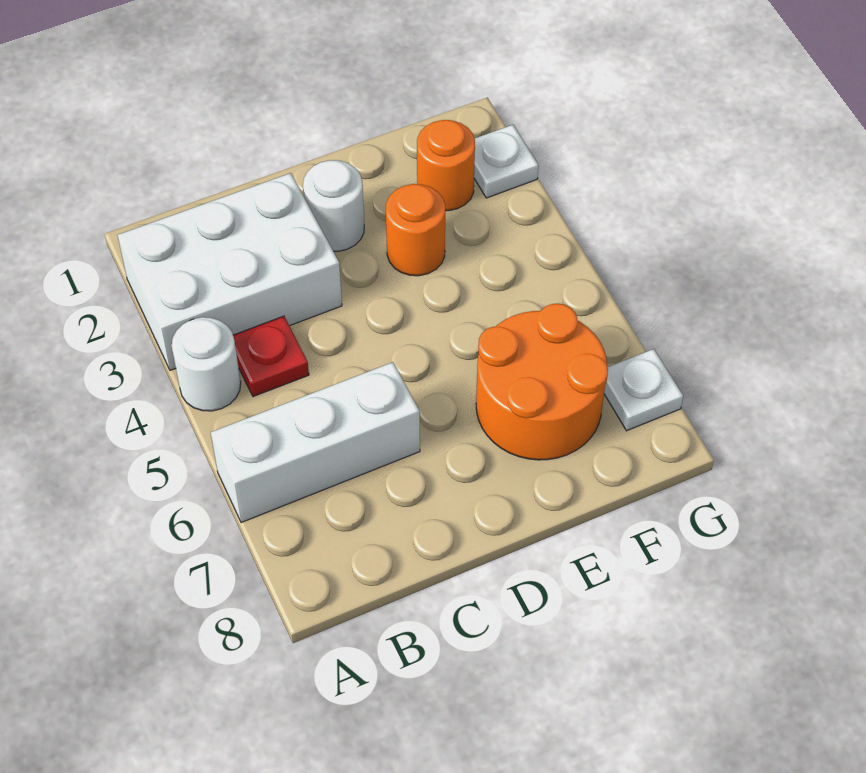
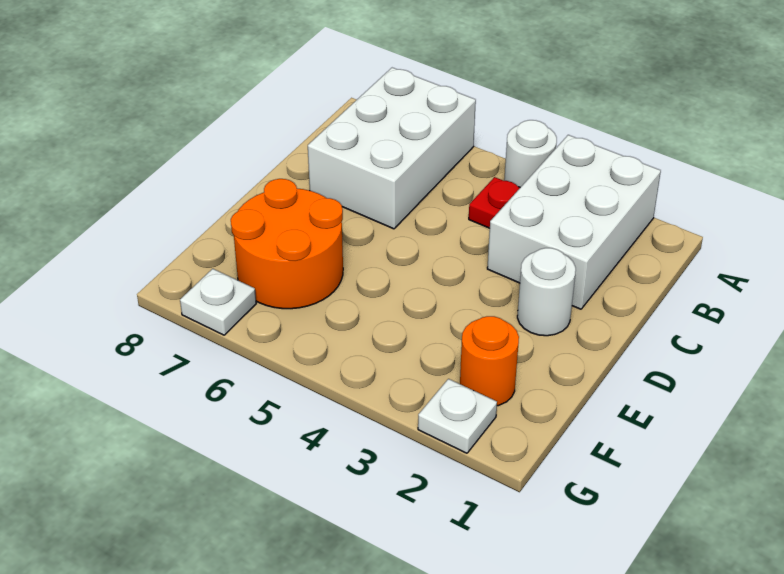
white brick A6:C6 level 1 -> white brick A6:C7 level 1
orange round brick E3 level 1 -> none

